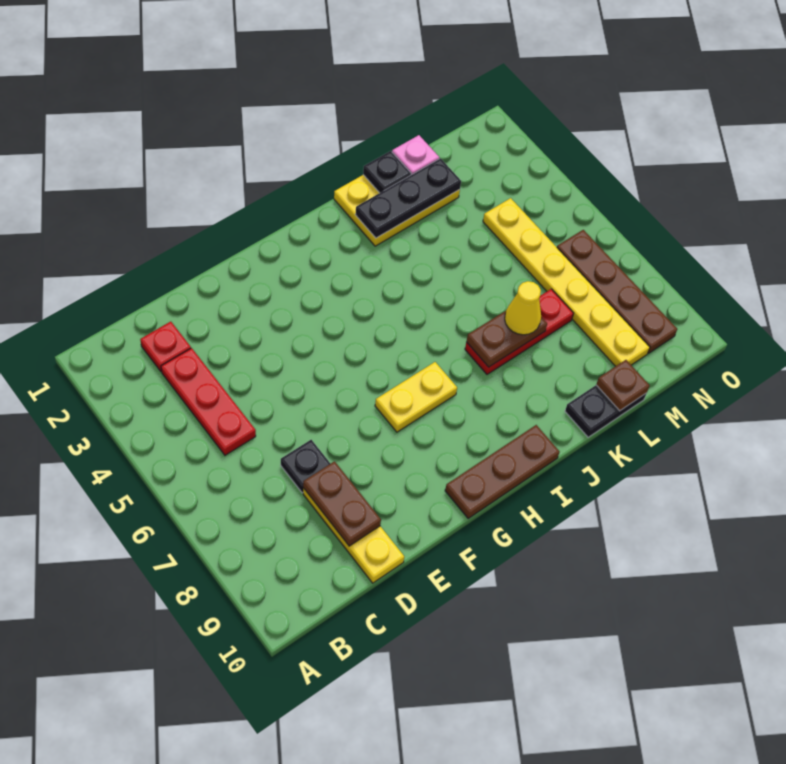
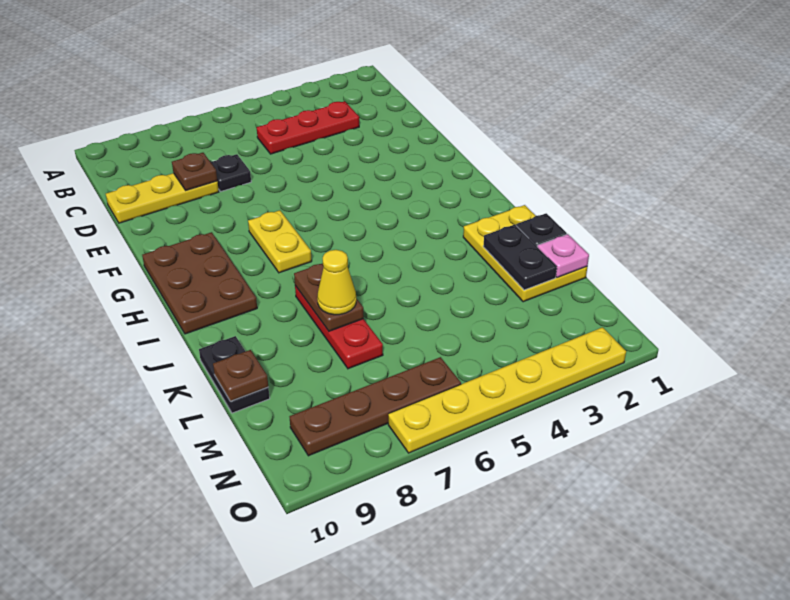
red plate C2 level 1 -> none
brown plate D8:D9 level 2 -> brown plate D8 level 2
brown plate G10:I10 level 1 -> brown plate G9:I10 level 1
black plate J2:L2 level 2 -> black plate K2:L2 level 2
yellow plate M4:M9 level 1 -> yellow plate O2:O7 level 1

